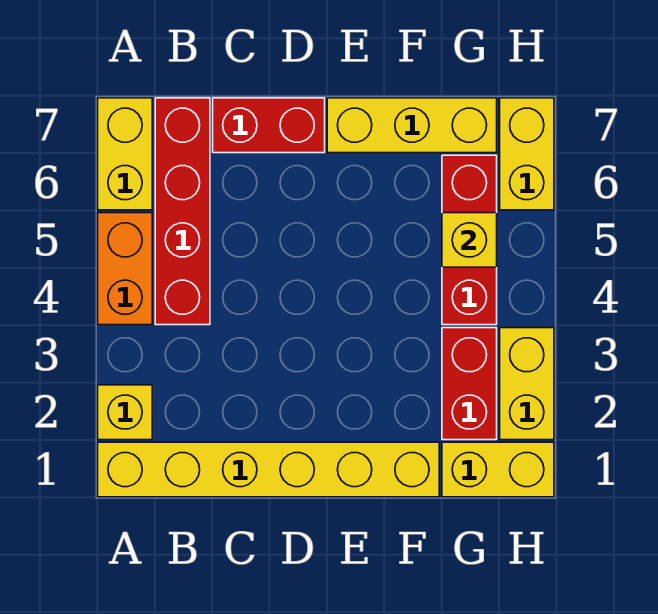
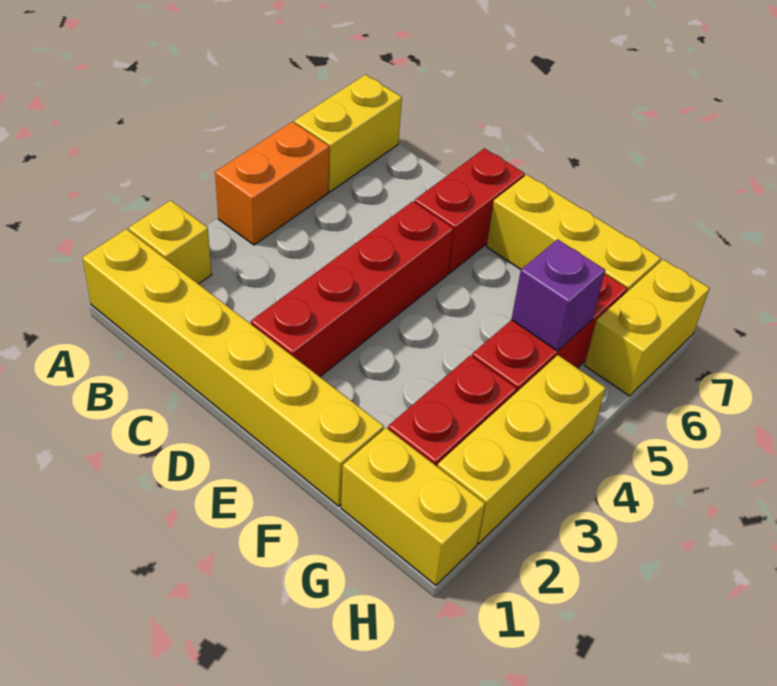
red brick B4:B7 level 1 -> red brick D2:D5 level 1
red brick C7:D7 level 1 -> red brick D6:D7 level 1
yellow brick G5 level 2 -> purple brick G5 level 2
yellow brick H2:H3 level 1 -> yellow brick H2:H4 level 1

